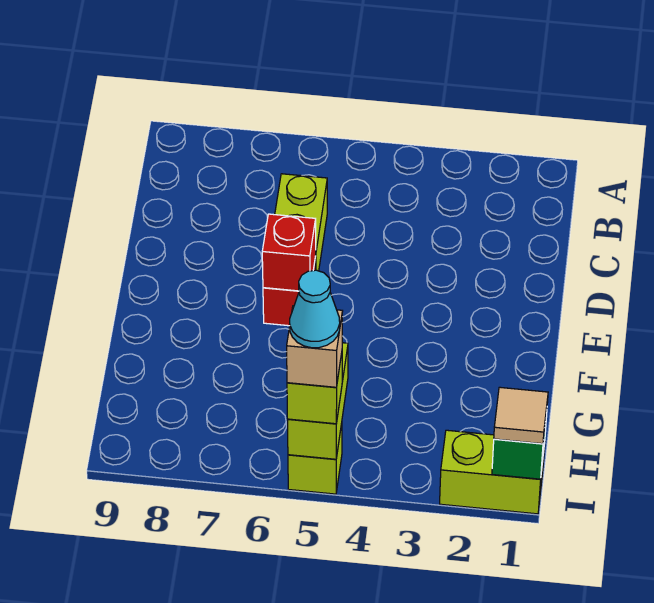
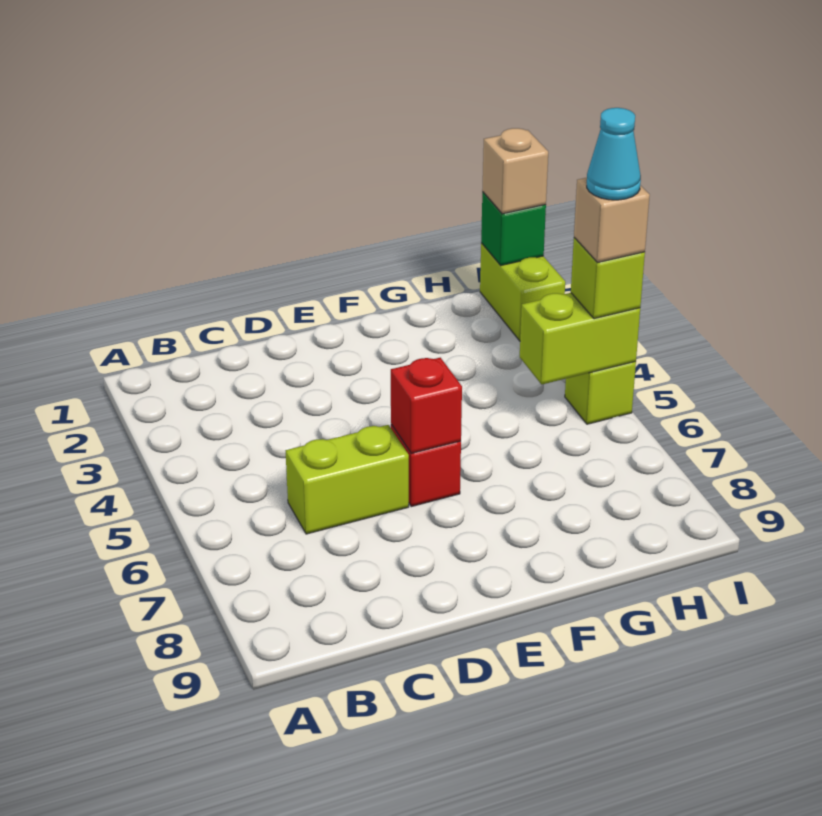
tan tile I1 level 3 -> tan brick I1 level 3

